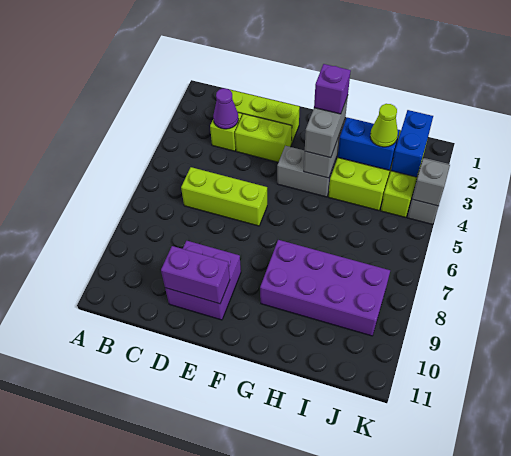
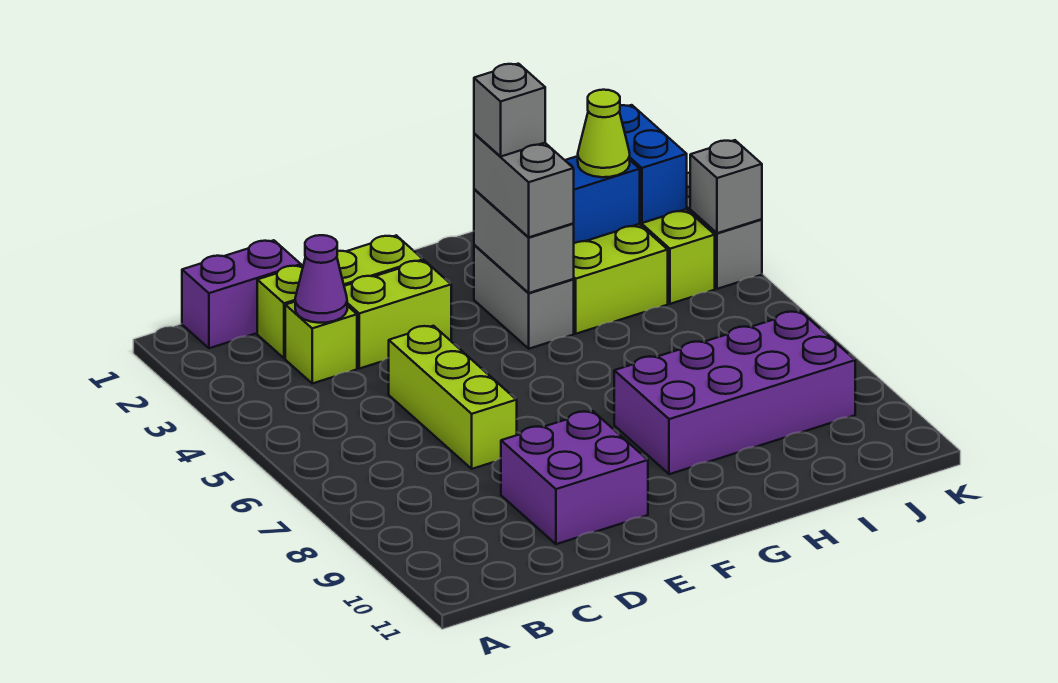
lime brick C6:E6 level 1 -> lime brick D5:D7 level 1
purple brick D10:E10 level 2 -> purple brick B1:C1 level 1
grey brick F4:G4 level 1 -> grey brick G3:G4 level 1
purple brick G3 level 4 -> grey brick G3 level 4

